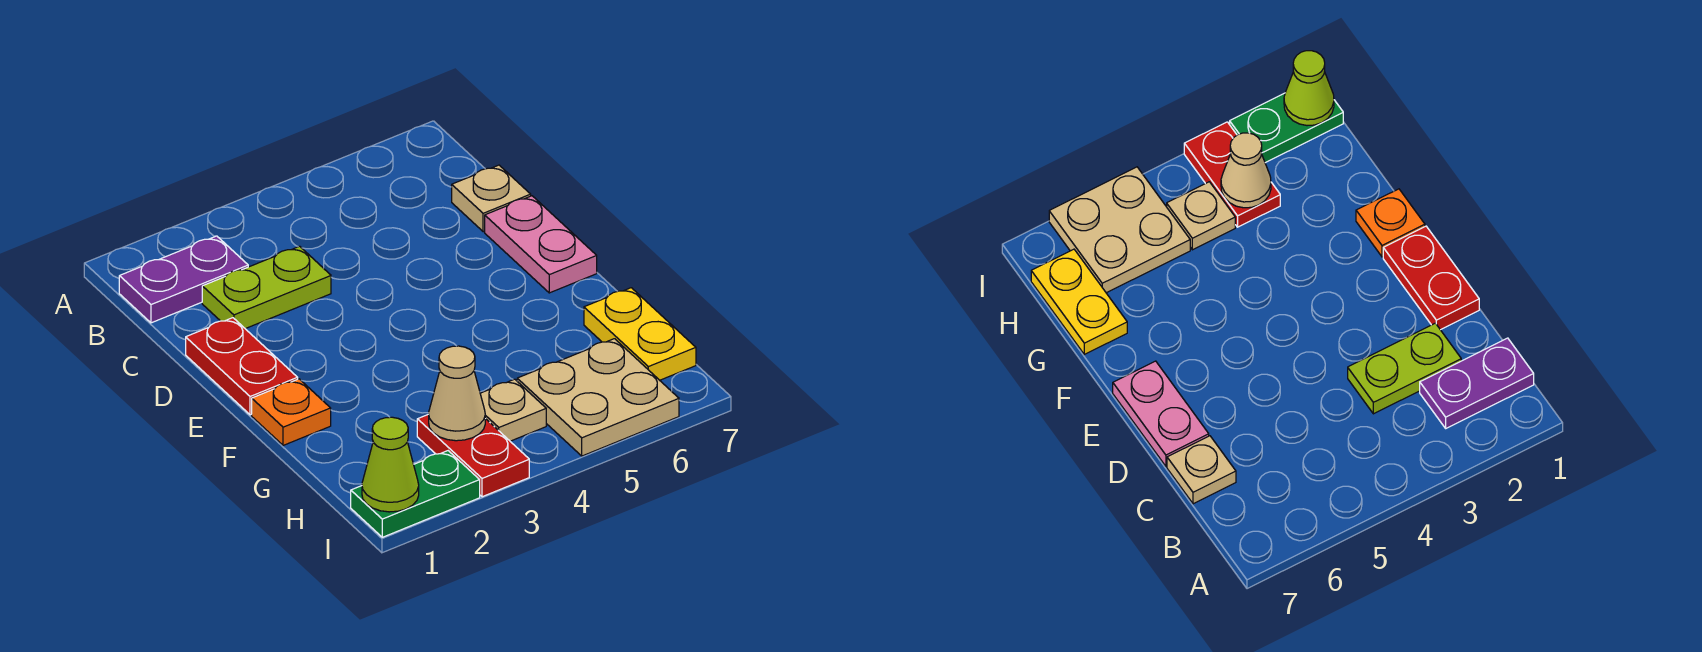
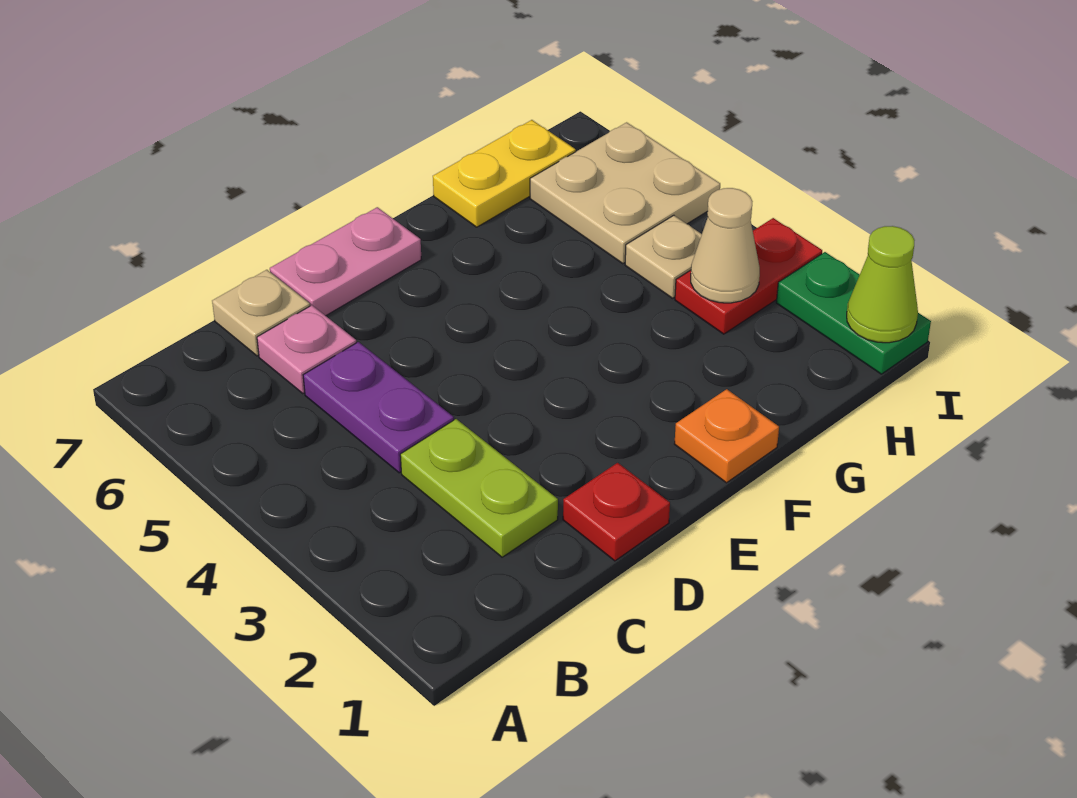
purple plate B1:B2 level 1 -> purple plate C4:C5 level 1
none -> pink plate C6 level 1
red plate D1:E1 level 1 -> red plate D1 level 1

